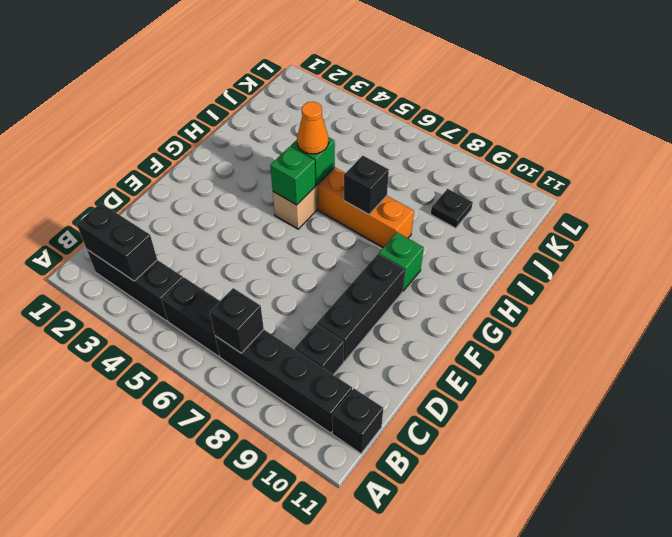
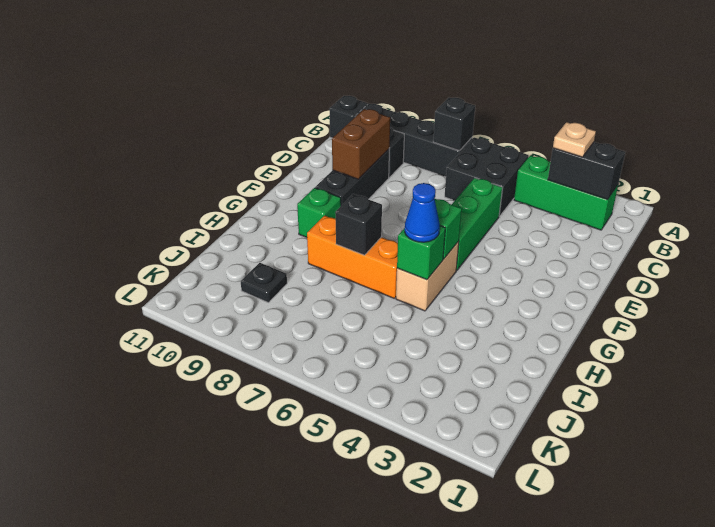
black brick B2:B4 level 1 -> green brick B2:B4 level 1
none -> tan plate B3 level 3
black brick B5:B6 level 1 -> black brick B5:C6 level 1
none -> green brick D5:F5 level 1
none -> brown brick D9:E9 level 2
orange cone H5 level 3 -> blue cone H5 level 3

